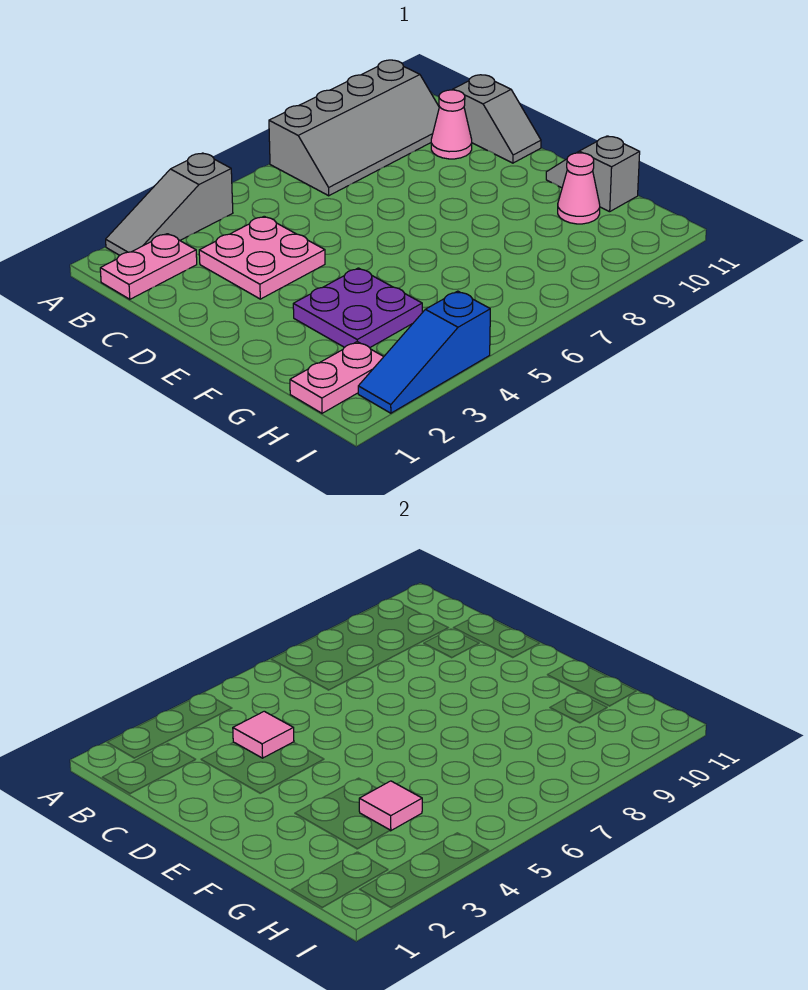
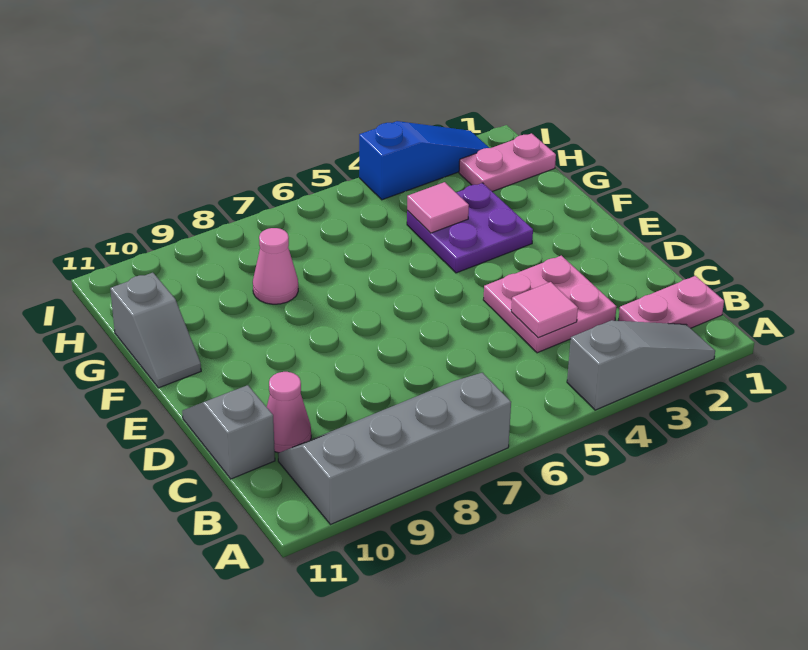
pink cone G10 level 1 -> pink cone G8 level 1

